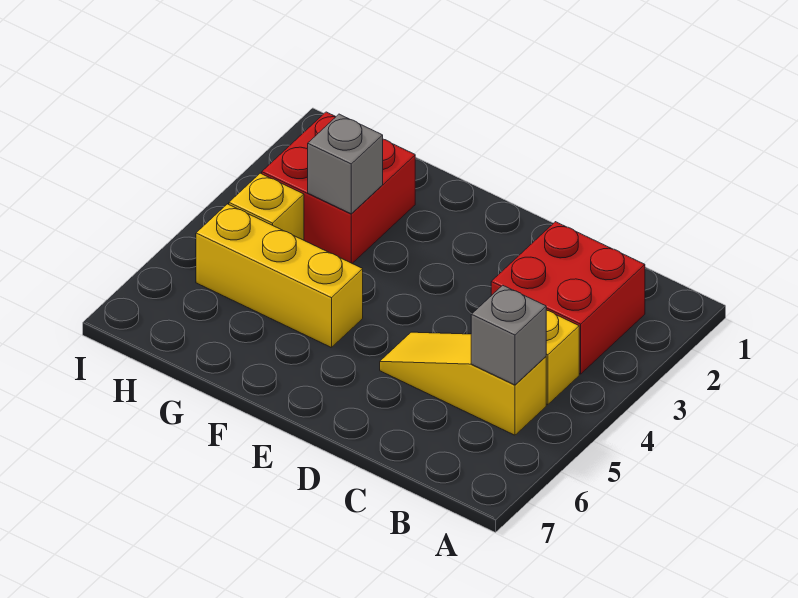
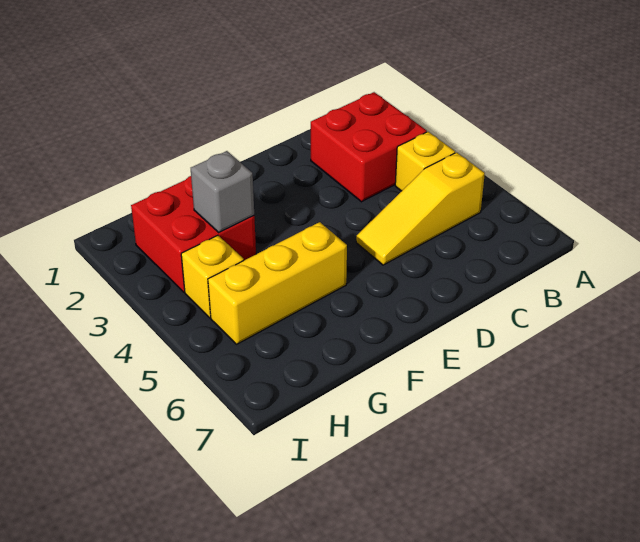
grey brick B5 level 2 -> none

